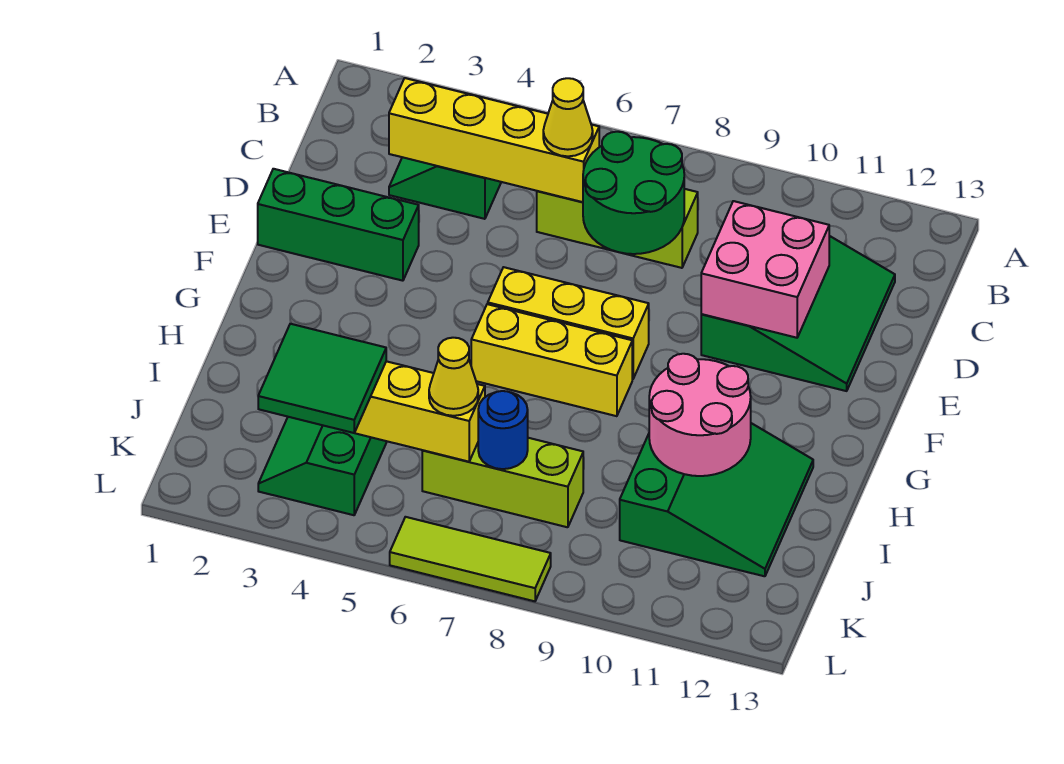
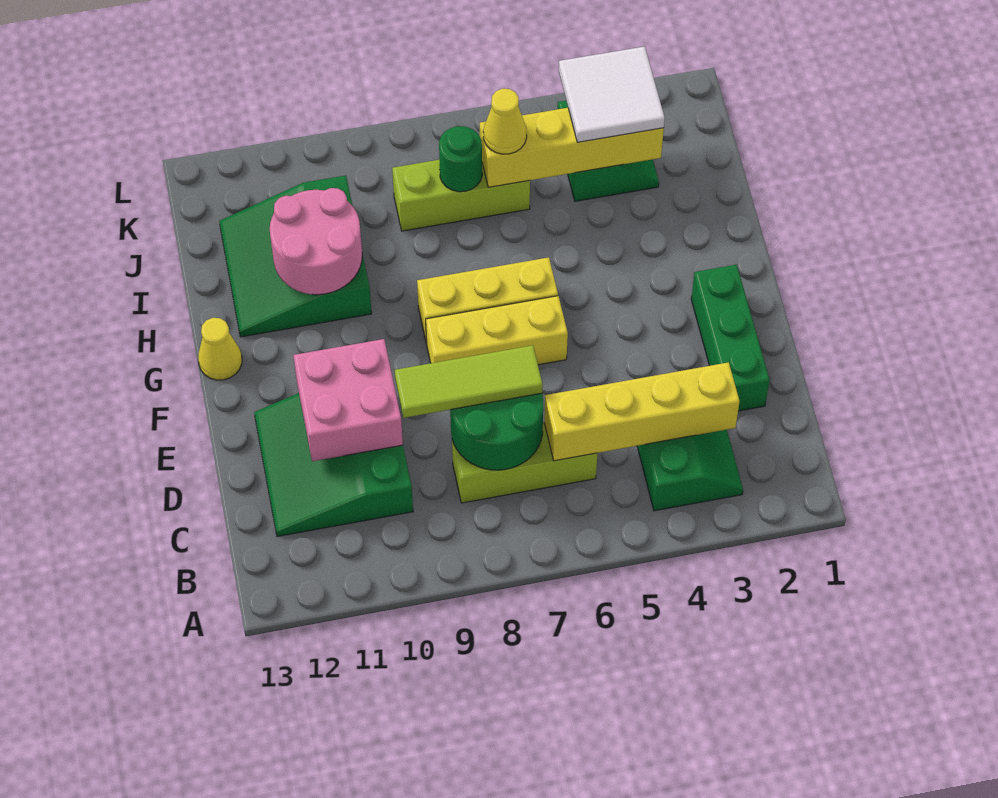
yellow cone C6 level 3 -> yellow cone G13 level 1
green brick E1:E3 level 1 -> green brick D2:F2 level 1
green tile J3:K4 level 3 -> white tile J3:K4 level 3
blue round brick J7 level 2 -> green round brick J7 level 2
lime tile L6:L8 level 1 -> lime tile D7:D9 level 3

